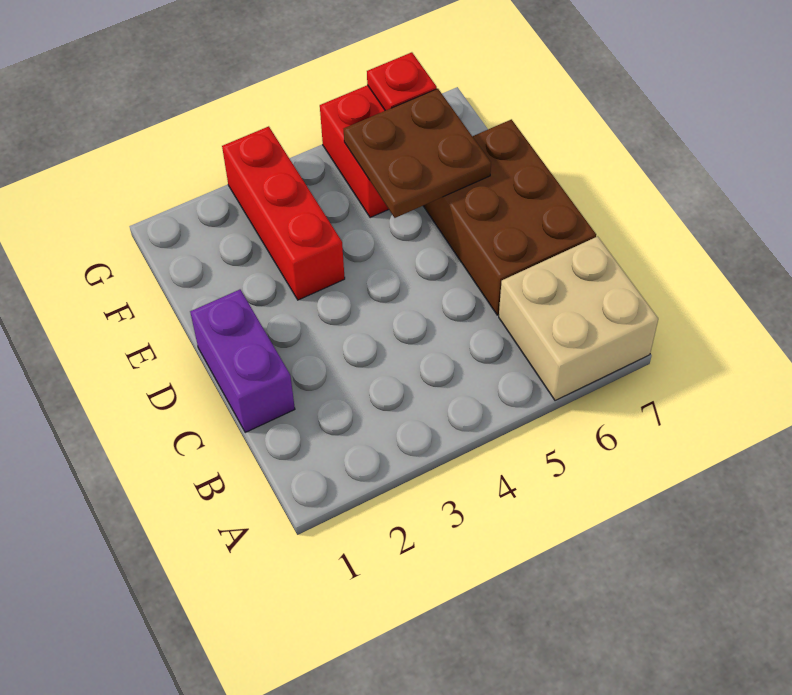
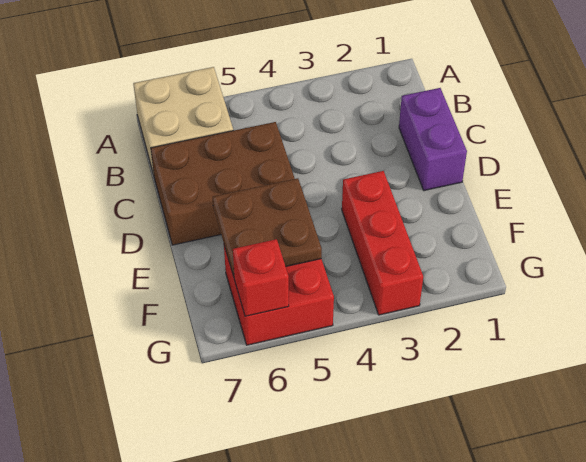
brown brick C6:E7 level 1 -> brown brick C5:D7 level 1
red plate G6 level 2 -> red brick G6 level 2

